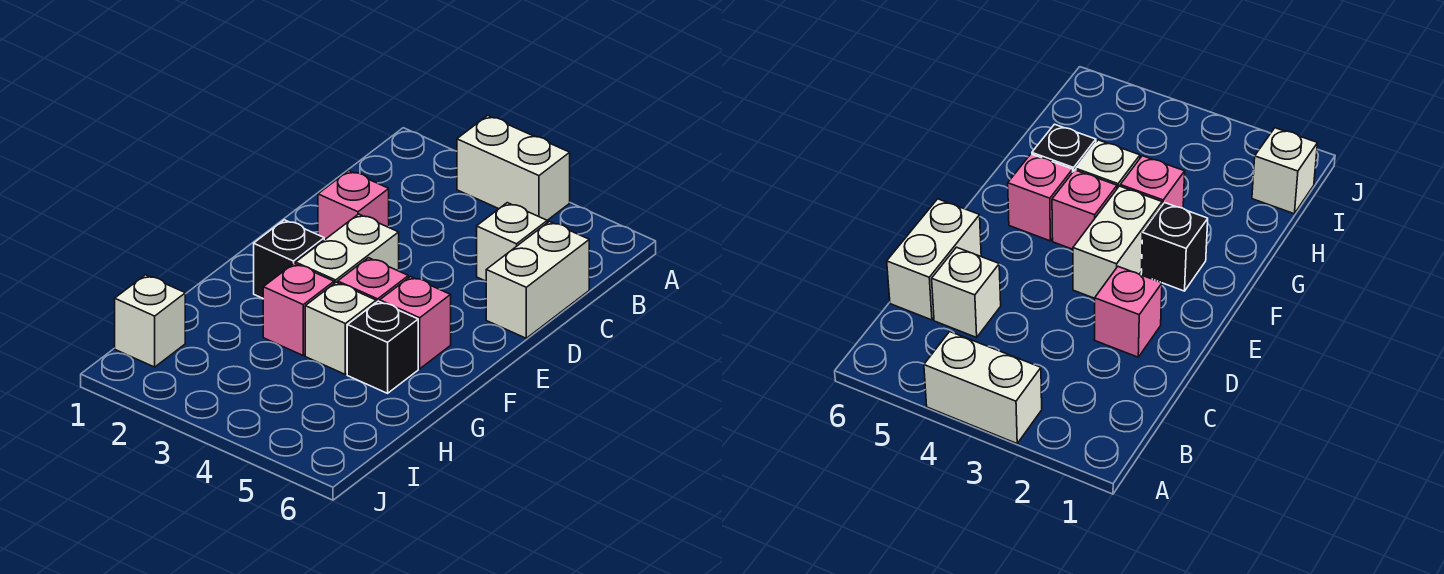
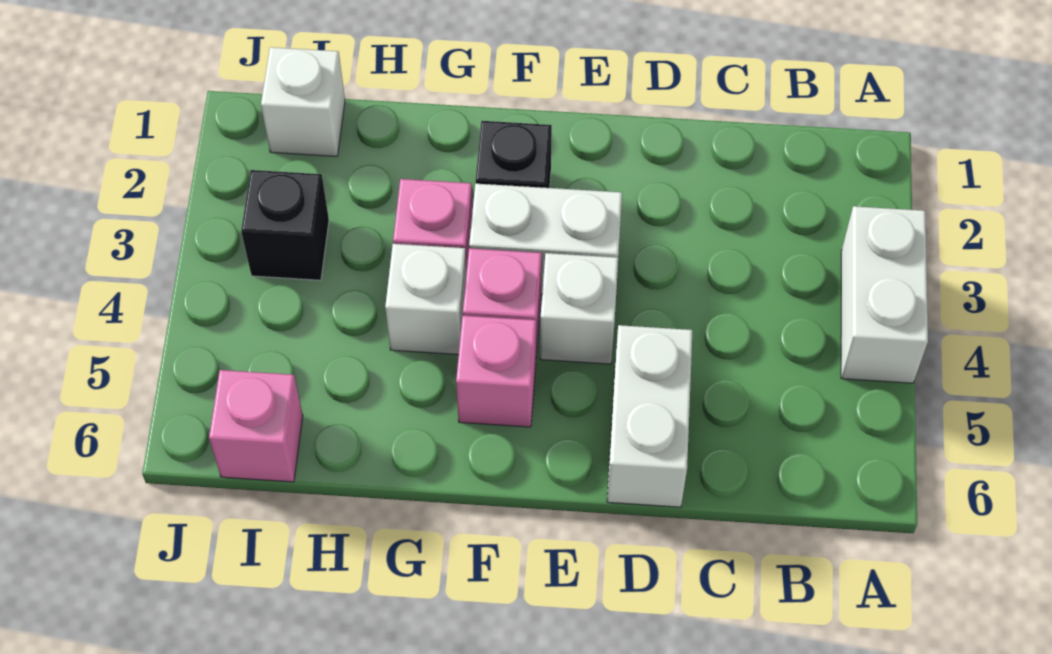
white brick C5 level 1 -> white brick E4 level 1
white brick C6:D6 level 1 -> white brick D5:D6 level 1
pink brick D2 level 1 -> pink brick I6 level 1
black brick G5 level 1 -> black brick I3 level 1

